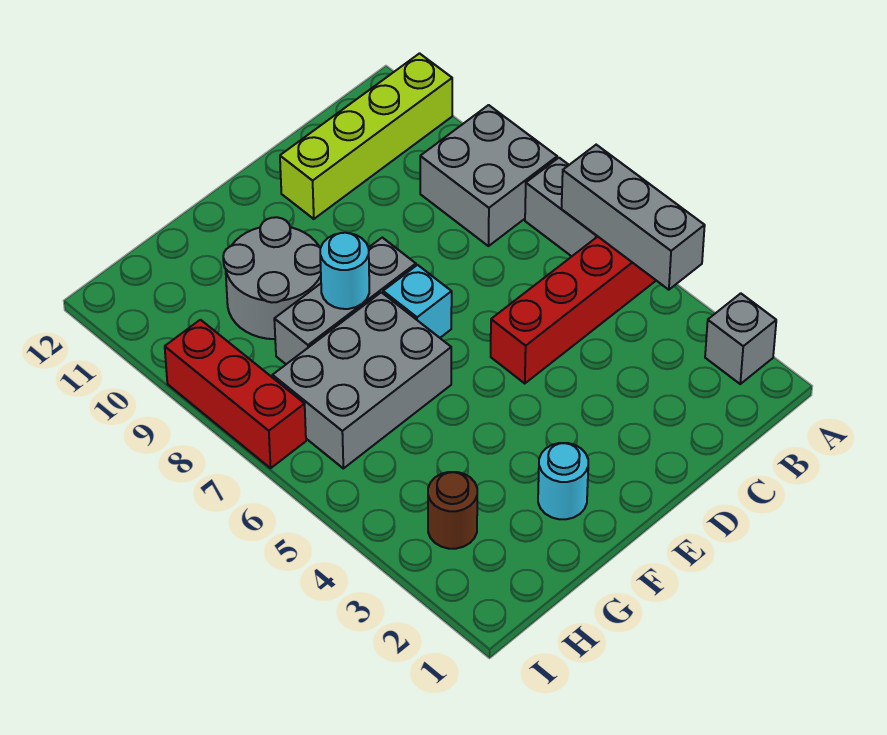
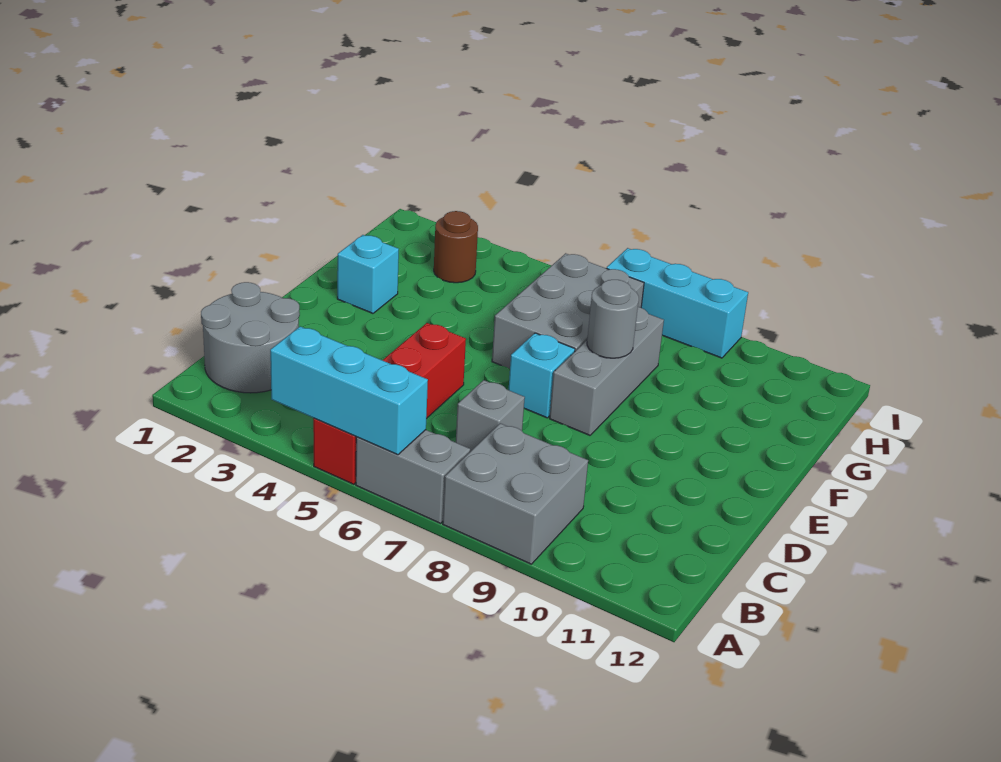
grey brick A2 level 1 -> grey brick C7 level 1
grey brick A4:A6 level 2 -> cyan brick A4:A6 level 2
lime brick A11:D11 level 1 -> none
cyan round brick F2 level 1 -> cyan brick F2 level 1
cyan round brick F8 level 2 -> grey round brick F8 level 2
grey round brick F9:G10 level 1 -> grey round brick B1:C2 level 1
red brick I7:I9 level 1 -> cyan brick I7:I9 level 1

